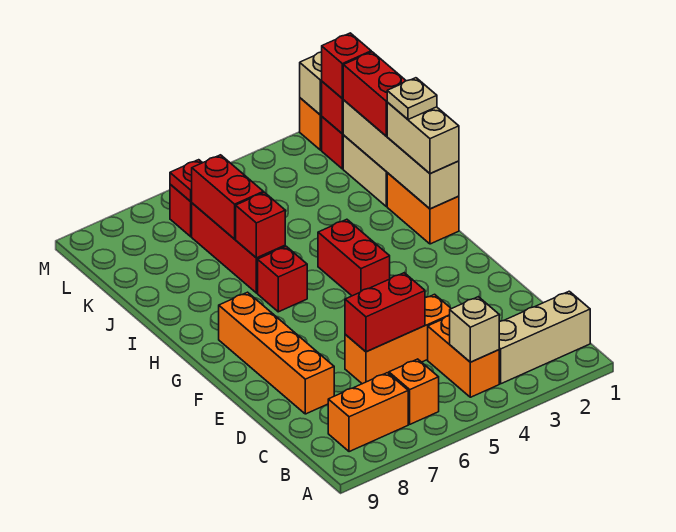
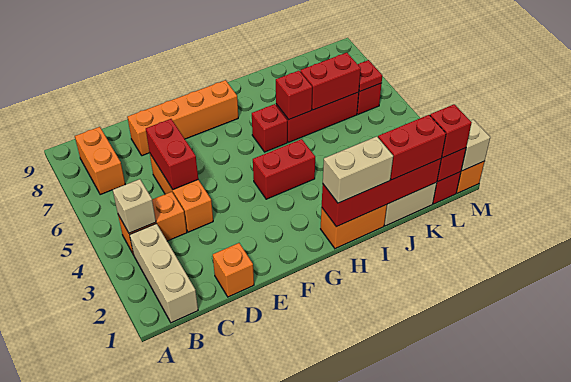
orange brick B6 level 1 -> orange brick D1 level 1
tan brick H1:K1 level 2 -> red brick H1:K1 level 2
tan plate I1 level 4 -> none

